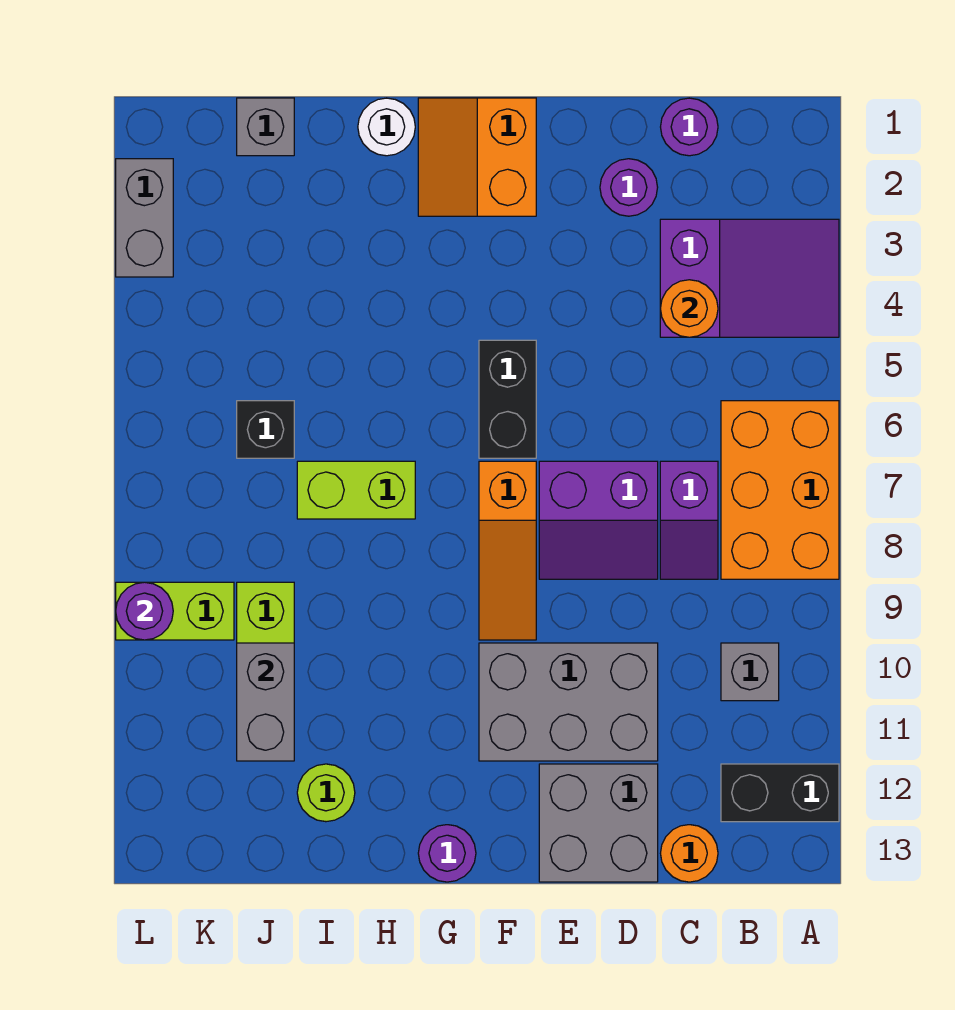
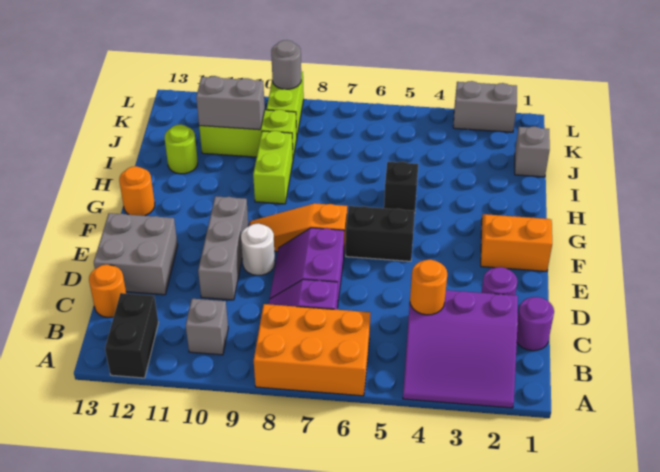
purple slope A3:C4 level 1 top C -> purple slope A2:C4 level 1 top C
grey brick D10:F11 level 1 -> grey brick D10:F10 level 1
purple round brick G13 level 1 -> orange round brick G13 level 1
white round brick H1 level 1 -> white round brick E9 level 1
lime brick H7:I7 level 1 -> lime brick H9:I9 level 1
black brick J6 level 1 -> black brick H5 level 1
purple round brick L9 level 2 -> grey round brick L9 level 2

